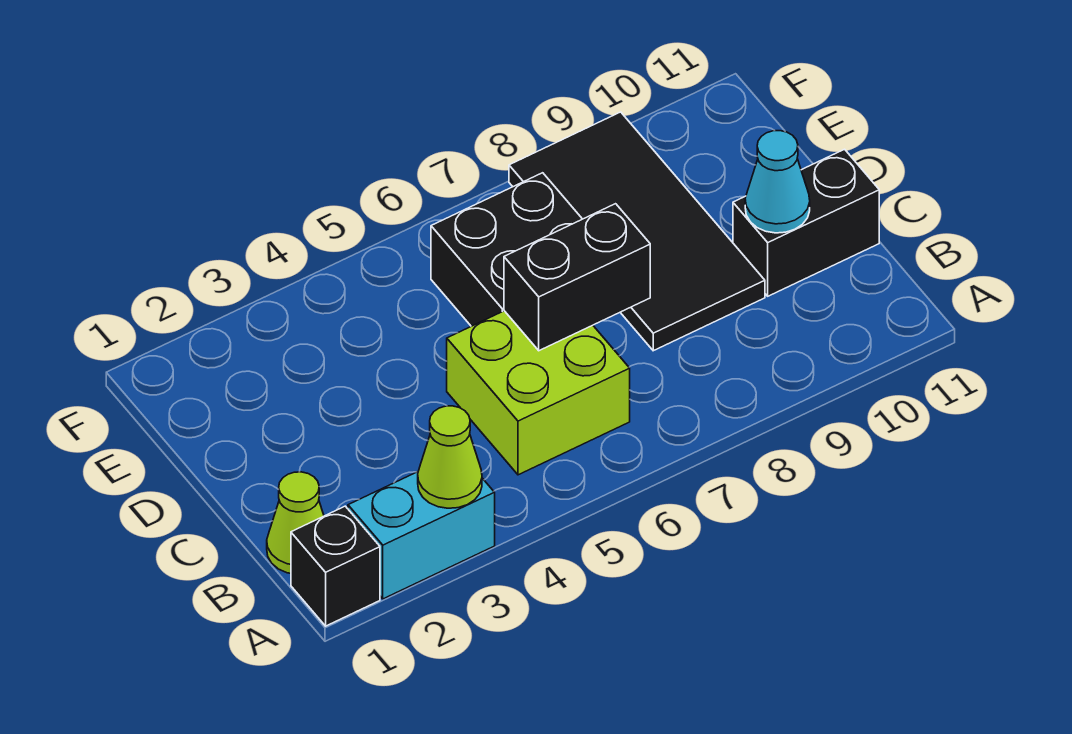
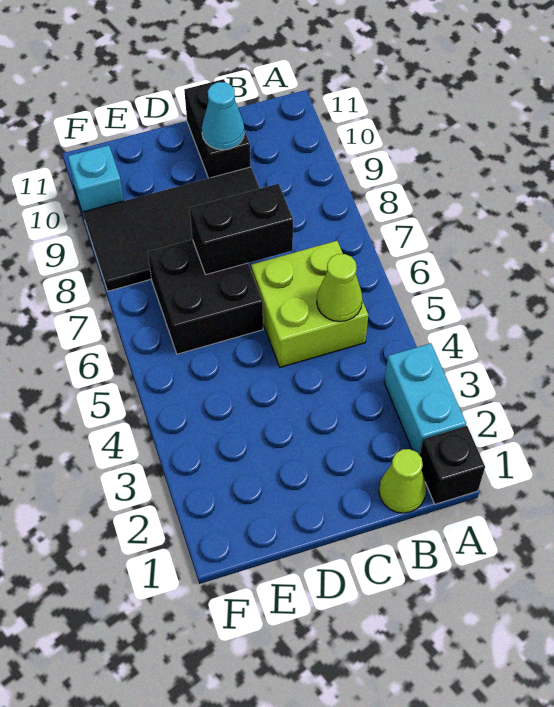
lime cone A3 level 2 -> lime cone B5 level 2
black brick C6:C7 level 2 -> black brick C7:D7 level 2
none -> cyan brick F10 level 1

